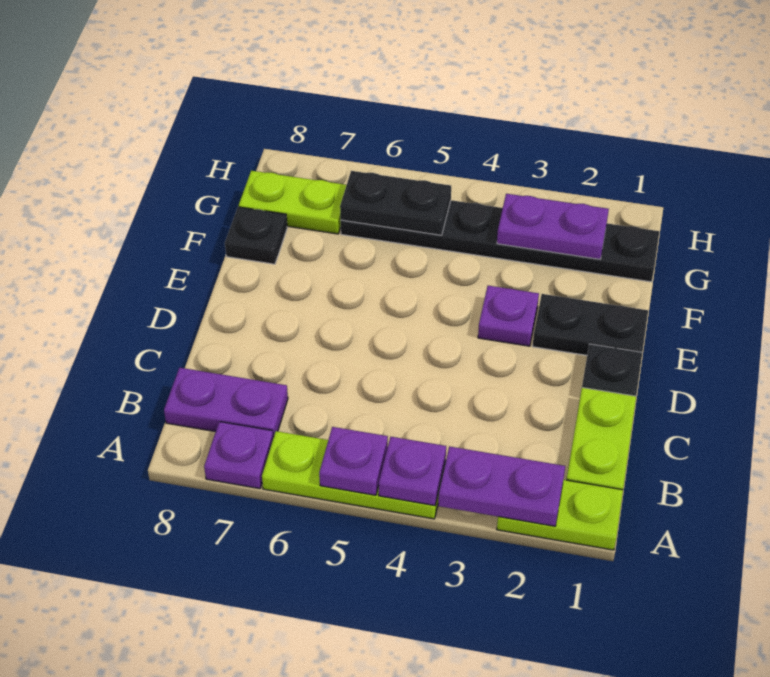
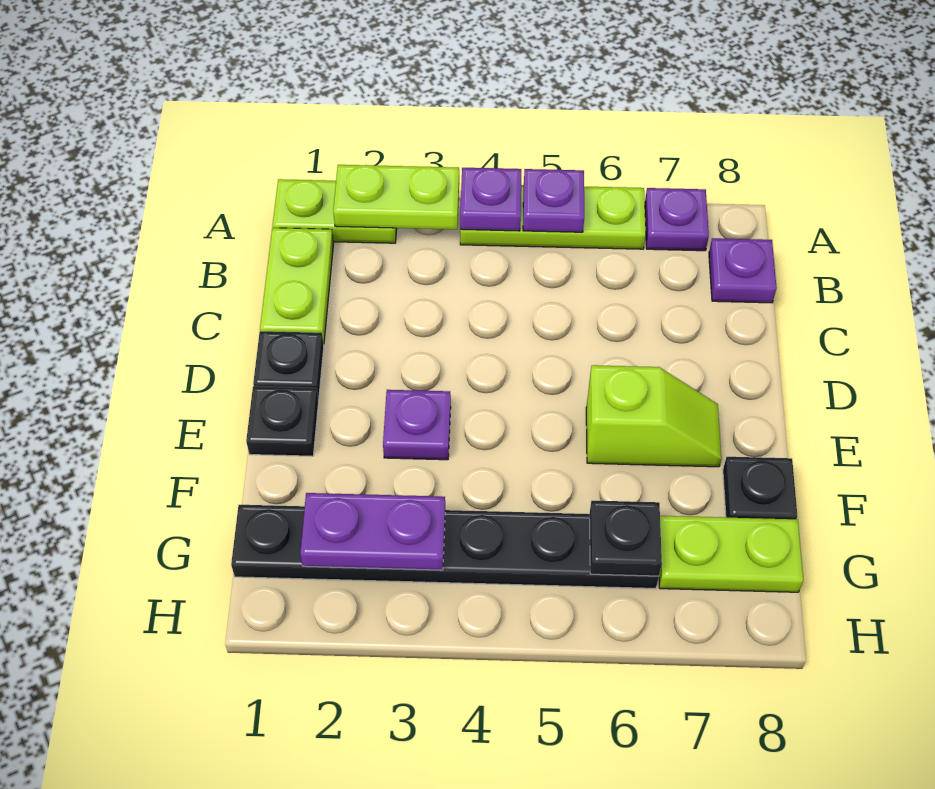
purple plate A2:A3 level 2 -> lime plate A2:A3 level 2
purple plate B7:B8 level 1 -> purple plate B8 level 1
black plate E1:E2 level 1 -> black plate E1 level 1
none -> lime slope E6:E7 level 1 top 6
black plate G5:G6 level 2 -> black plate G6 level 2

